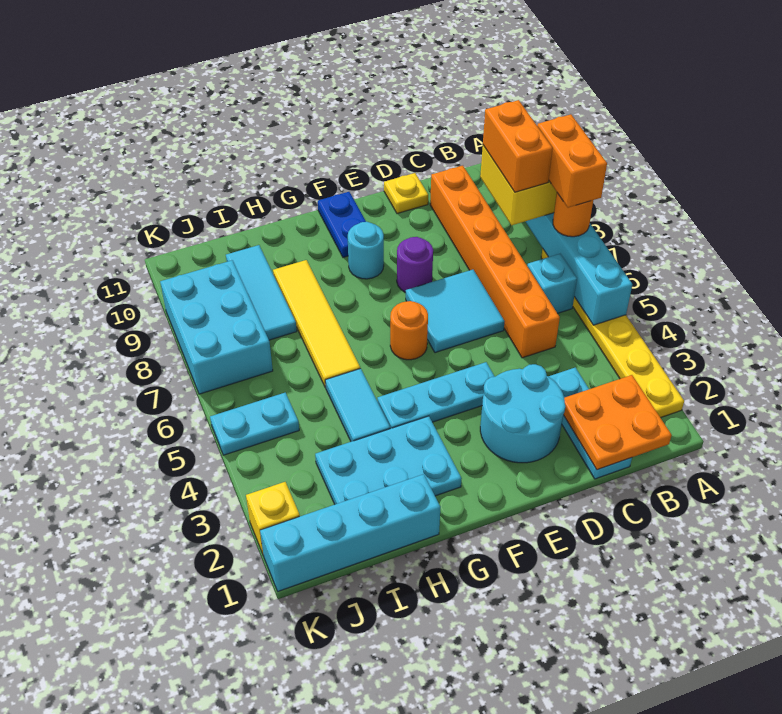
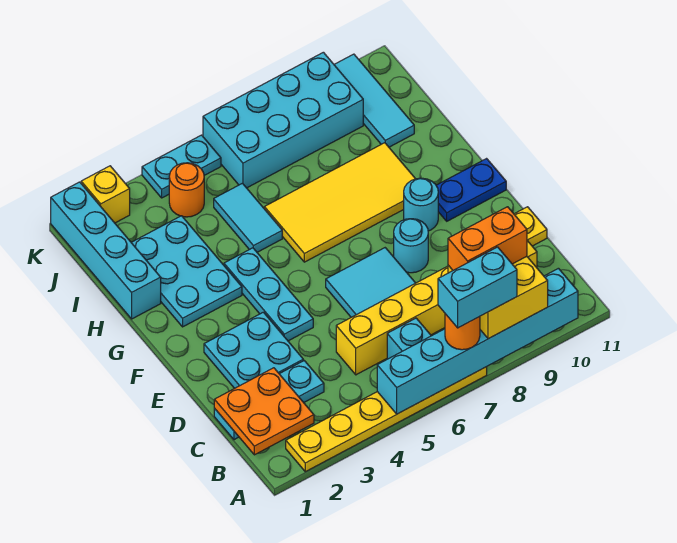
orange brick A7:A8 level 4 -> cyan brick A7:A8 level 4
orange brick C5:C10 level 1 -> yellow brick C5:C10 level 1
cyan round brick D2:E3 level 1 -> cyan plate D2:E3 level 1
purple round brick E8 level 1 -> cyan round brick E8 level 1
orange round brick F6 level 1 -> orange round brick J4 level 1
cyan tile H4:H5 level 1 -> cyan tile H5:I5 level 1
yellow tile H6:H9 level 1 -> yellow tile G6:H9 level 1
cyan tile I8:I10 level 1 -> cyan tile I10:K10 level 1
cyan plate J5:K5 level 1 -> cyan plate K4:K5 level 1
cyan brick J7:K9 level 1 -> cyan brick J6:K9 level 1

